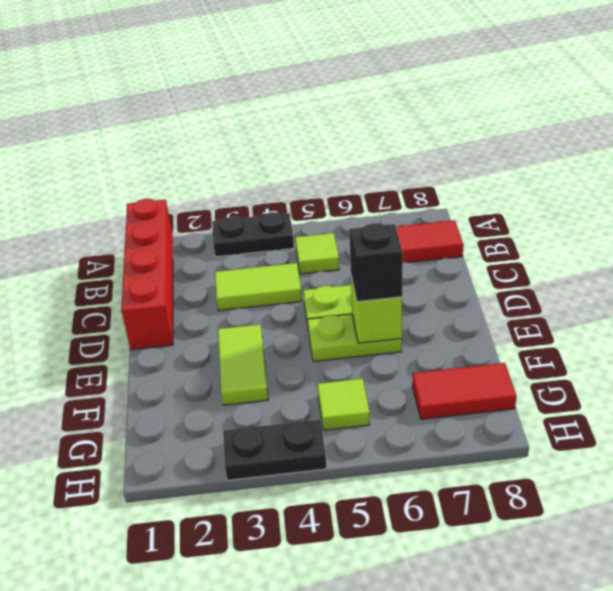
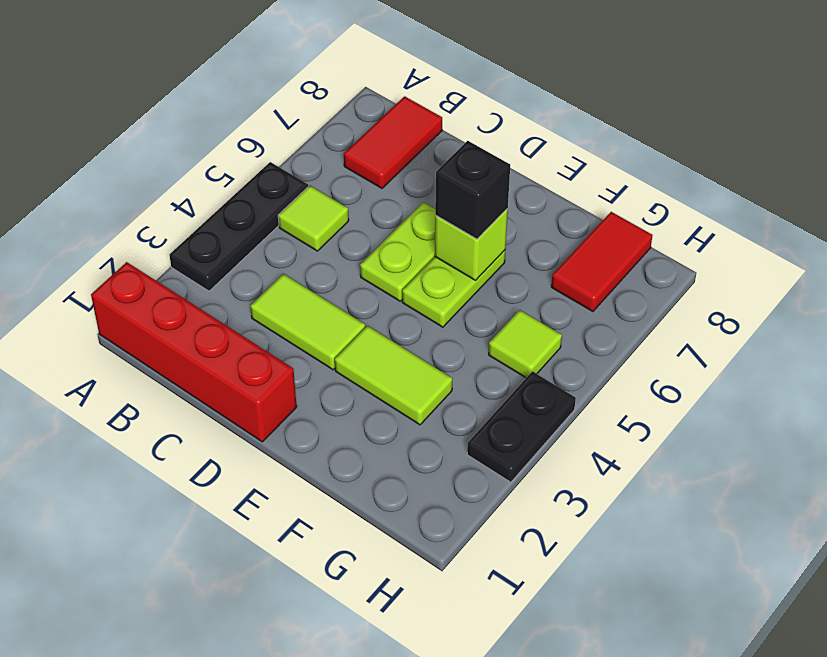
black plate A3:A4 level 1 -> black plate A3:A5 level 1
lime tile C3:C4 level 1 -> lime tile C3:D3 level 1

